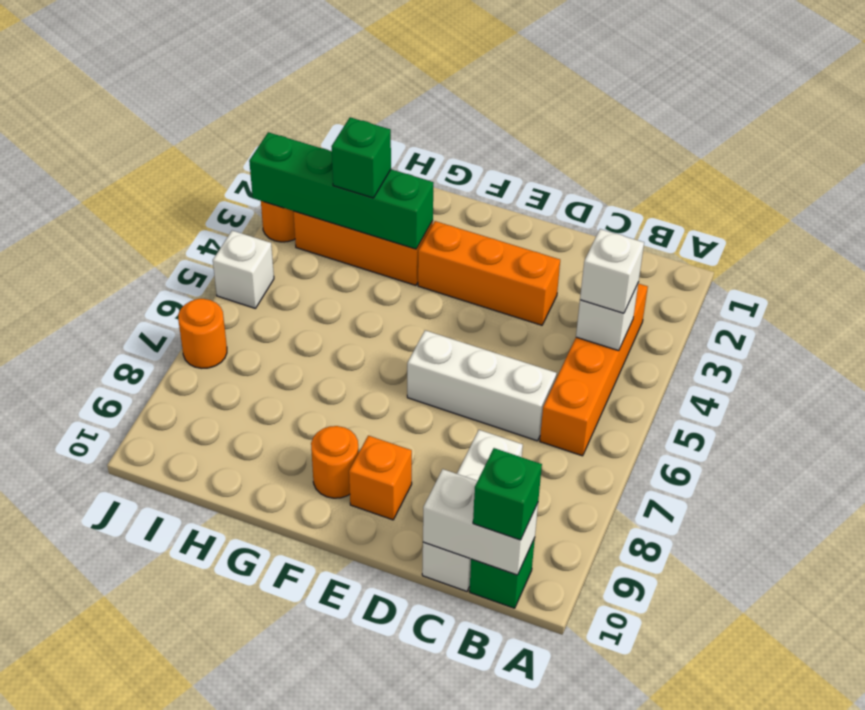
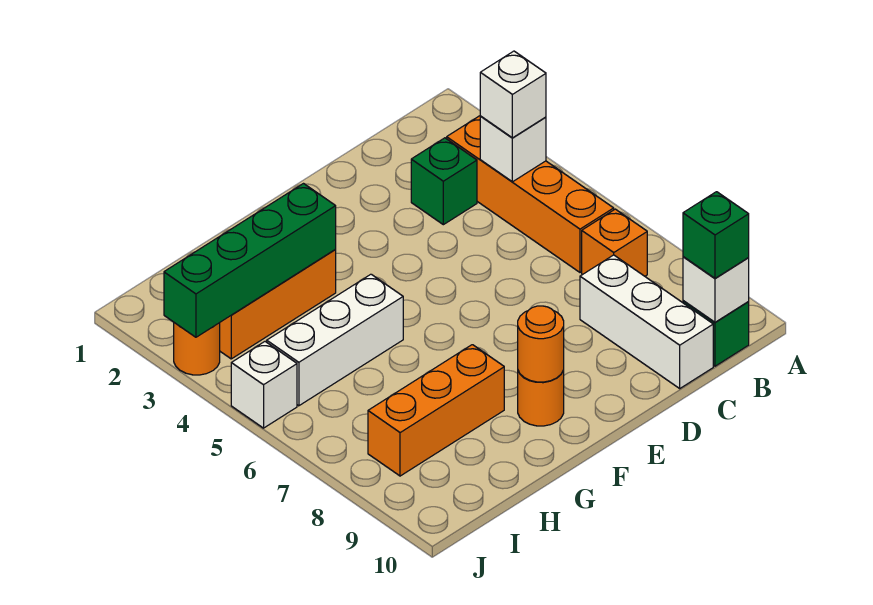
white brick B10:C10 level 2 -> white brick B10 level 2
white brick C6:E6 level 1 -> white brick G5:I5 level 1
orange brick D3:F3 level 1 -> orange brick G8:I8 level 1
orange brick E9 level 1 -> orange brick B7 level 1
green brick H3 level 3 -> green brick C3 level 1
orange round brick J7 level 1 -> orange round brick F9 level 2

